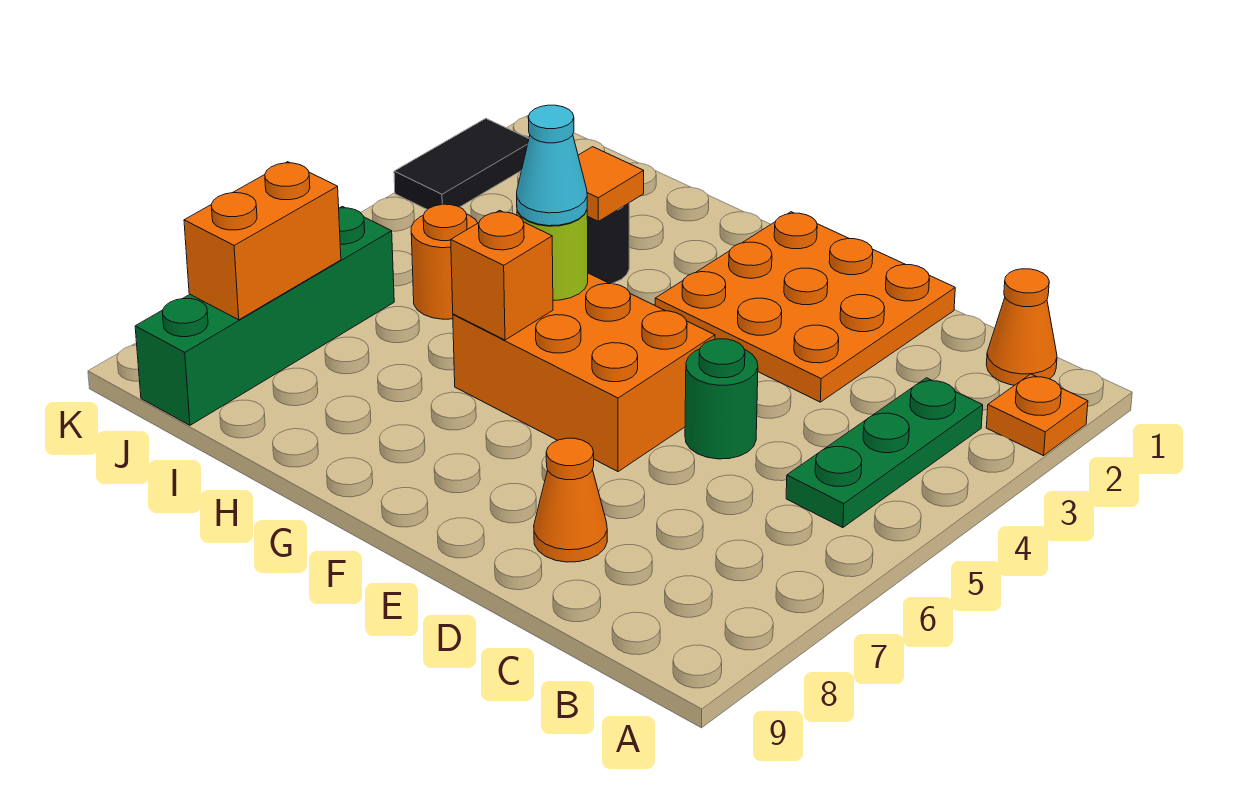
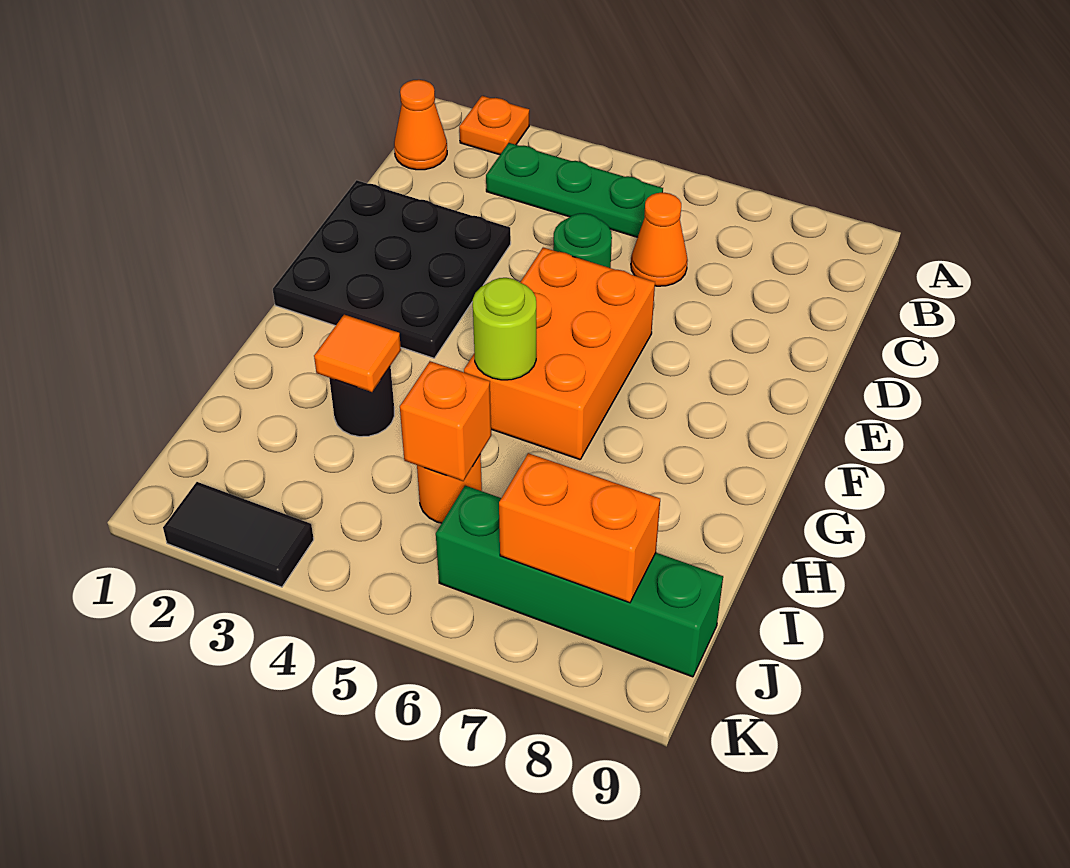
orange plate D1:F3 level 1 -> black plate D1:F3 level 1
orange cone D8 level 1 -> orange cone C6 level 1
cyan cone G5 level 3 -> none
orange brick G6 level 2 -> orange brick I5 level 2

